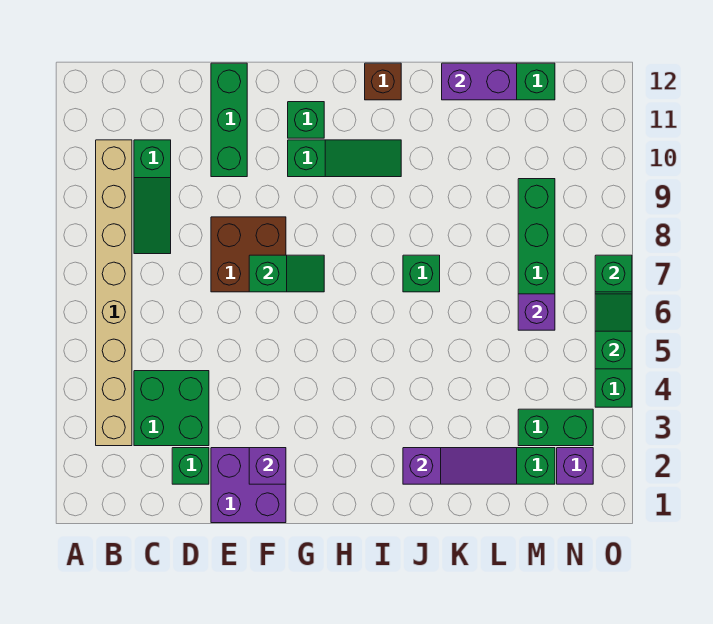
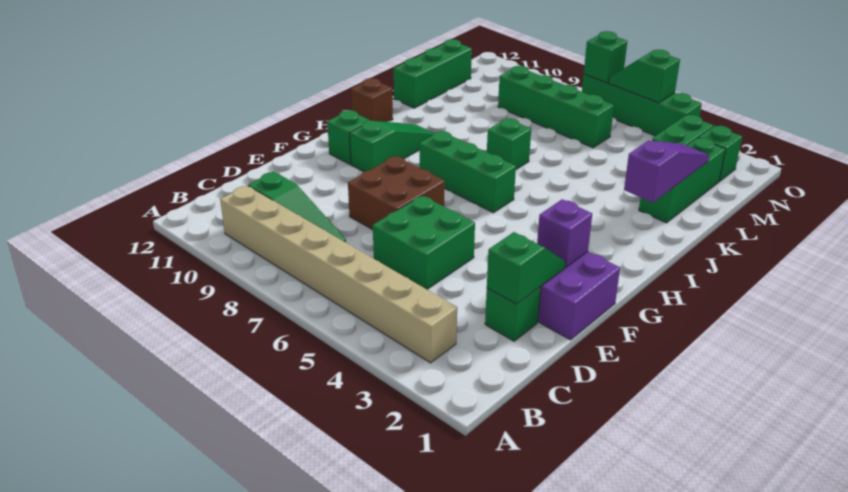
green brick C3:D4 level 1 -> green brick D5:E6 level 1
green brick E10:E12 level 1 -> green brick H6:H8 level 1
green slope F7:G7 level 2 top F -> green slope D2:E2 level 2 top D
purple brick K12:L12 level 2 -> none
purple brick M6 level 2 -> none
purple brick N2 level 1 -> green brick N2 level 1

